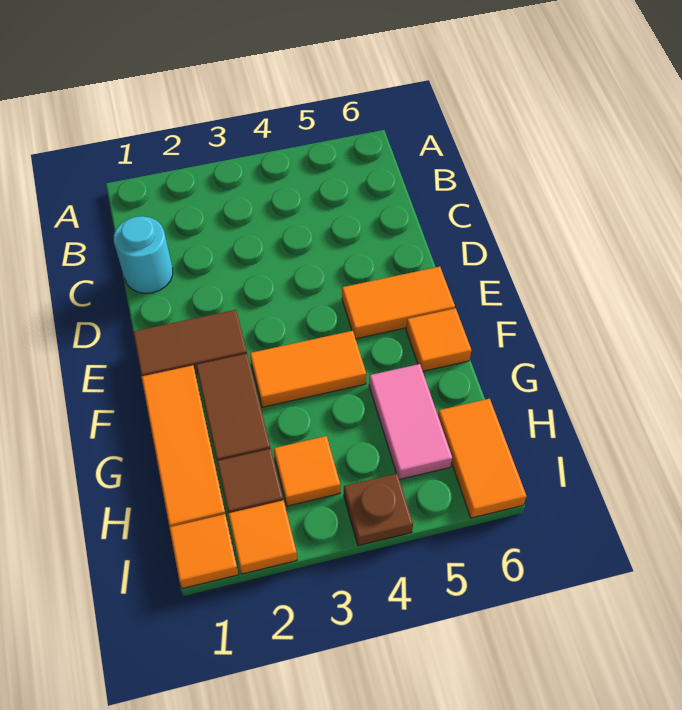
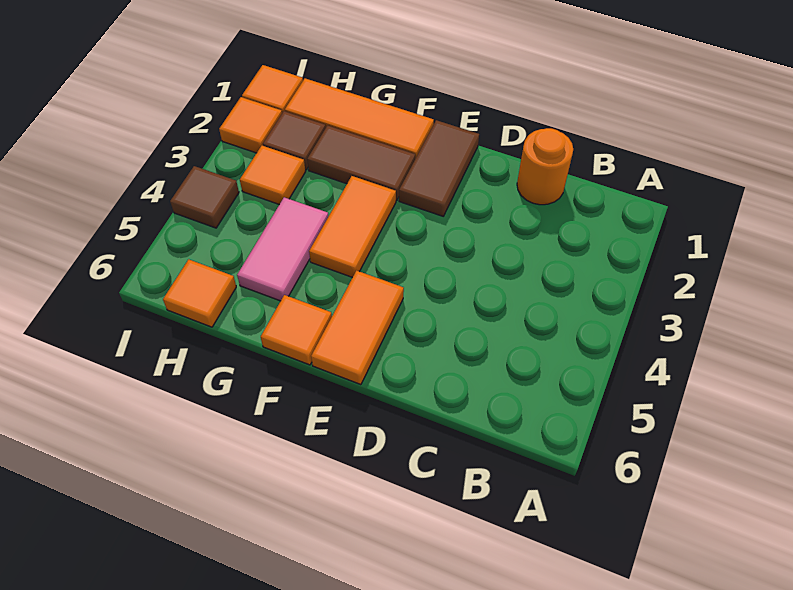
cyan round brick C1 level 1 -> orange round brick C1 level 1
pink tile G5:H5 level 1 -> pink tile G4:G5 level 1
orange tile H6:I6 level 1 -> orange tile H6 level 1
brown plate I4 level 1 -> brown tile I4 level 1

